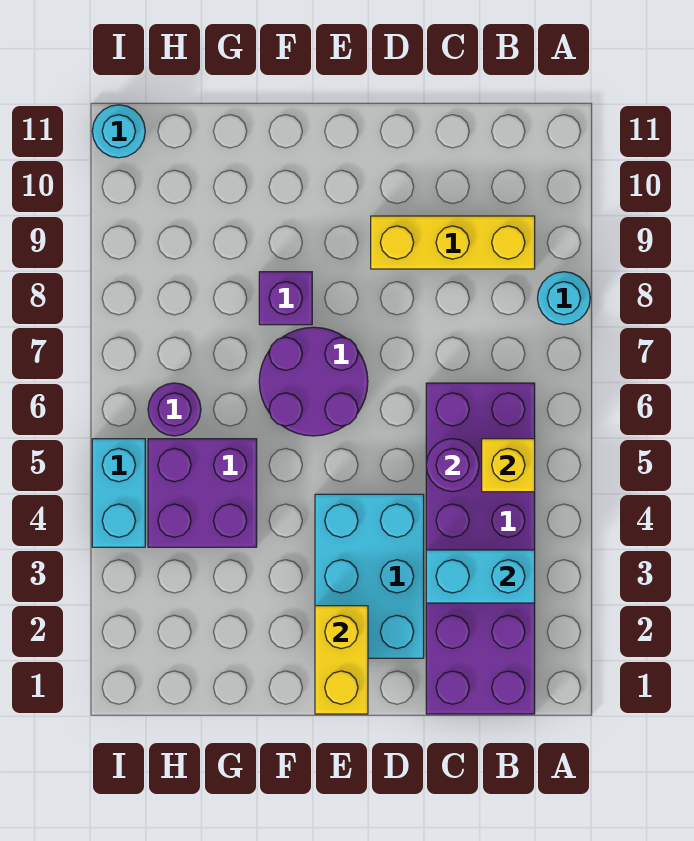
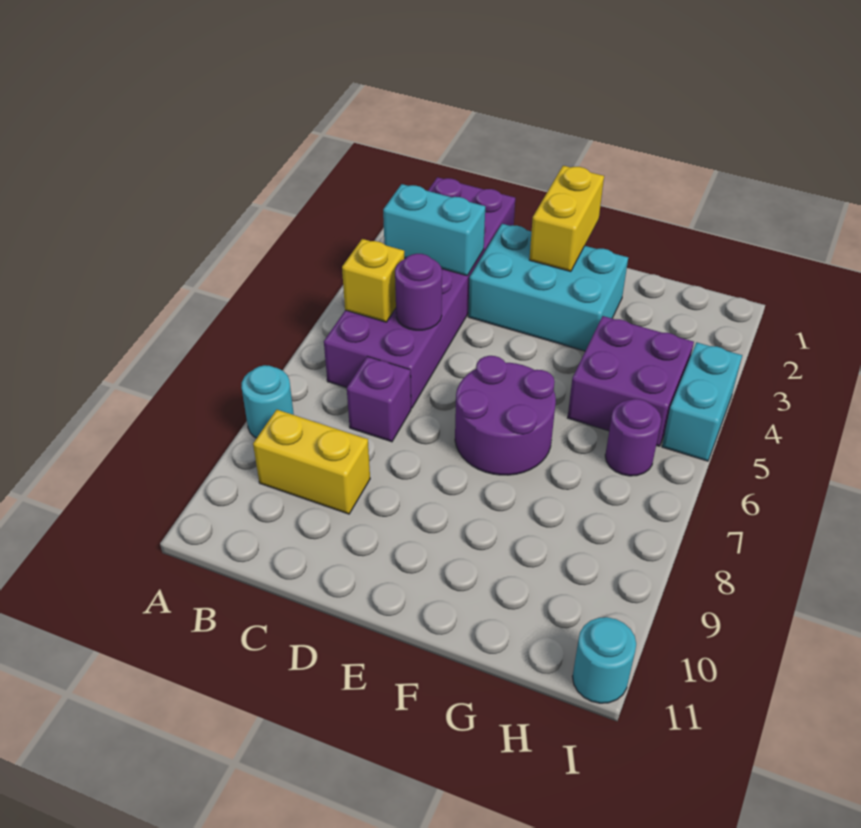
yellow brick B9:D9 level 1 -> yellow brick B9:C9 level 1
cyan brick D2:E4 level 1 -> cyan brick D2:F3 level 1
purple brick F8 level 1 -> purple brick C7 level 1

